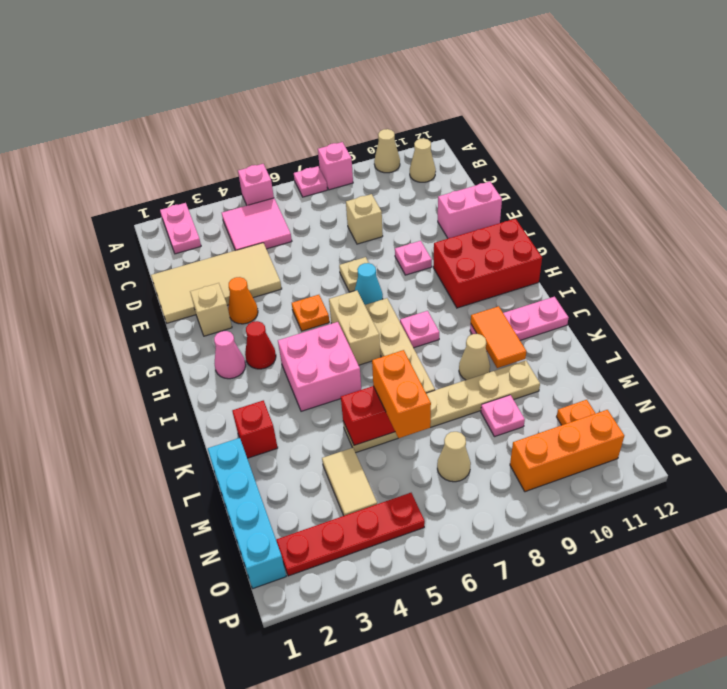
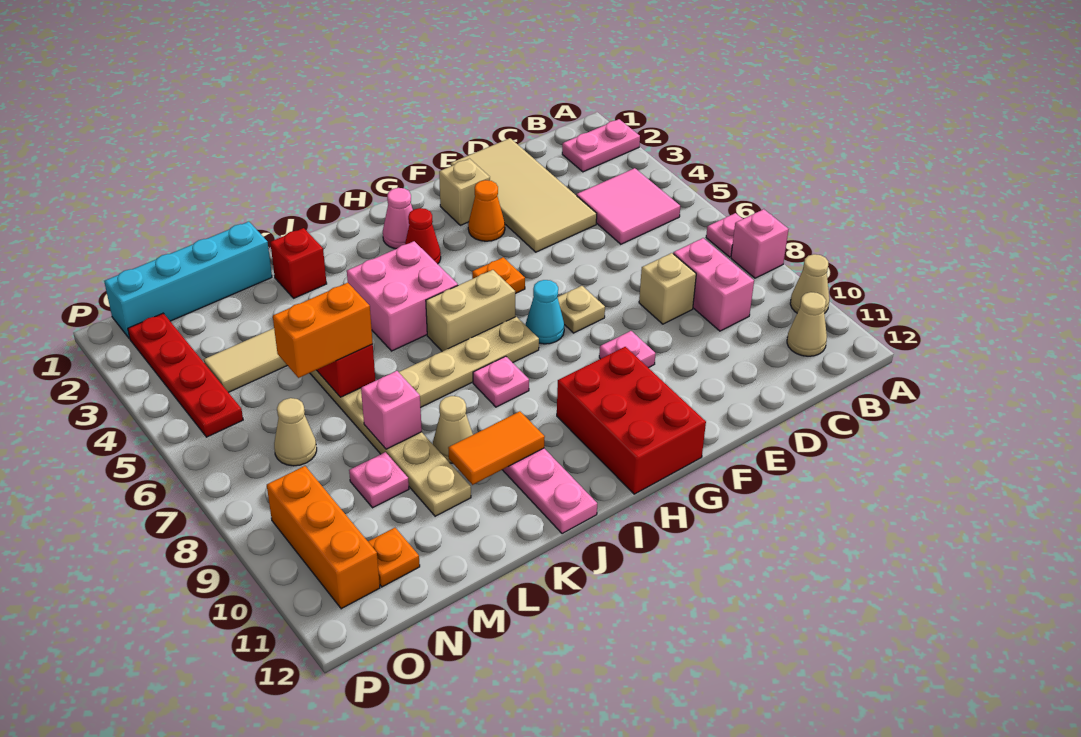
pink brick A5 level 1 -> pink brick L8 level 2
pink brick E11:E12 level 1 -> pink brick C8:C9 level 1

